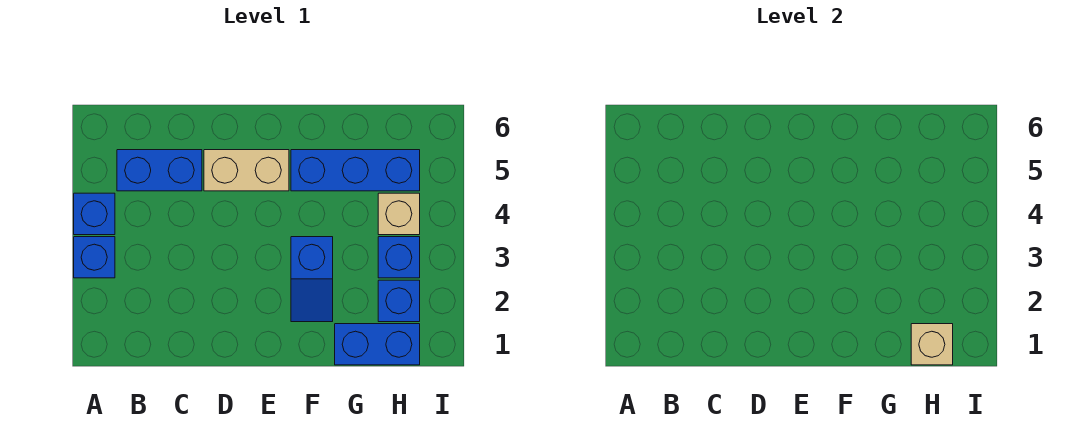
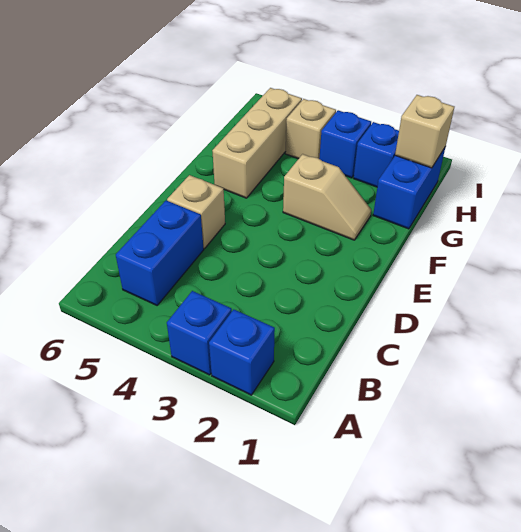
blue brick A4 level 1 -> blue brick A2 level 1
tan brick D5:E5 level 1 -> tan brick D5 level 1
blue slope F2:F3 level 1 top 3 -> tan slope F2:F3 level 1 top 3
blue brick F5:H5 level 1 -> tan brick F5:H5 level 1

